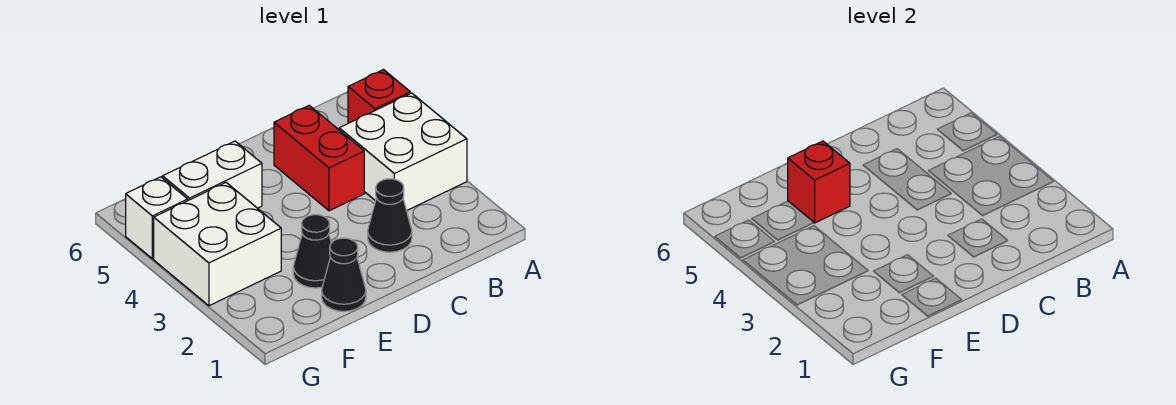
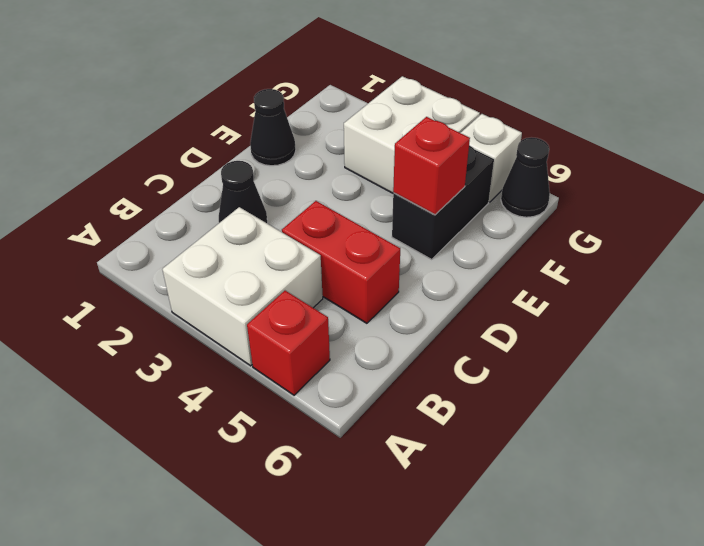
black cone E2 level 1 -> black cone G6 level 1
white brick E5:F5 level 1 -> black brick E5:F5 level 1

